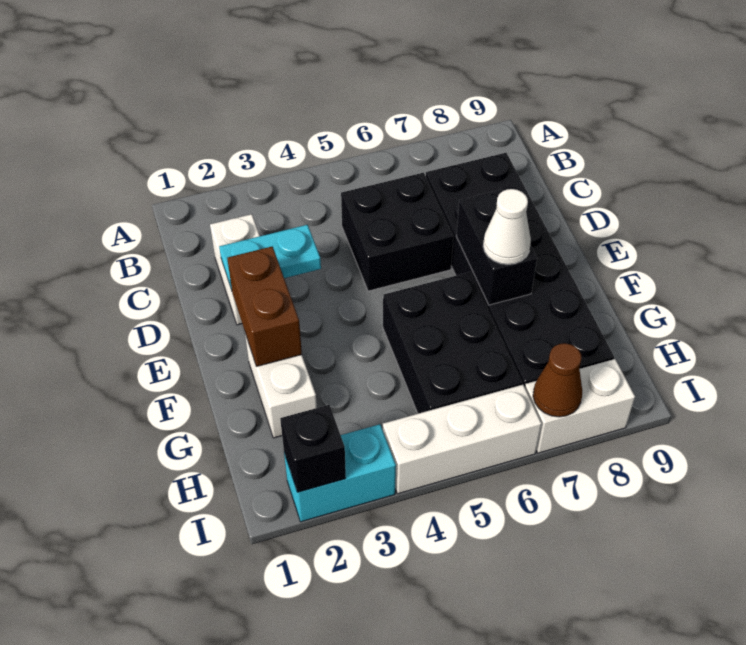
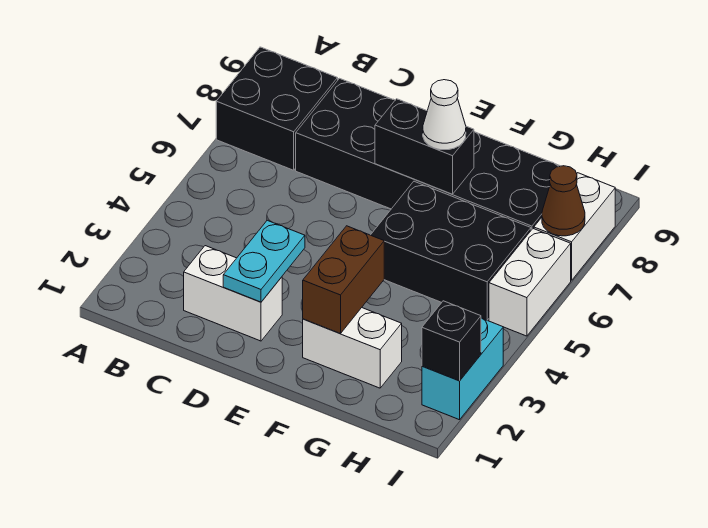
black brick C5:D6 level 1 -> black brick A7:B8 level 1
brown brick E2:F2 level 2 -> brown brick F2:F3 level 2
white brick I4:I6 level 1 -> white brick I5:I6 level 1

